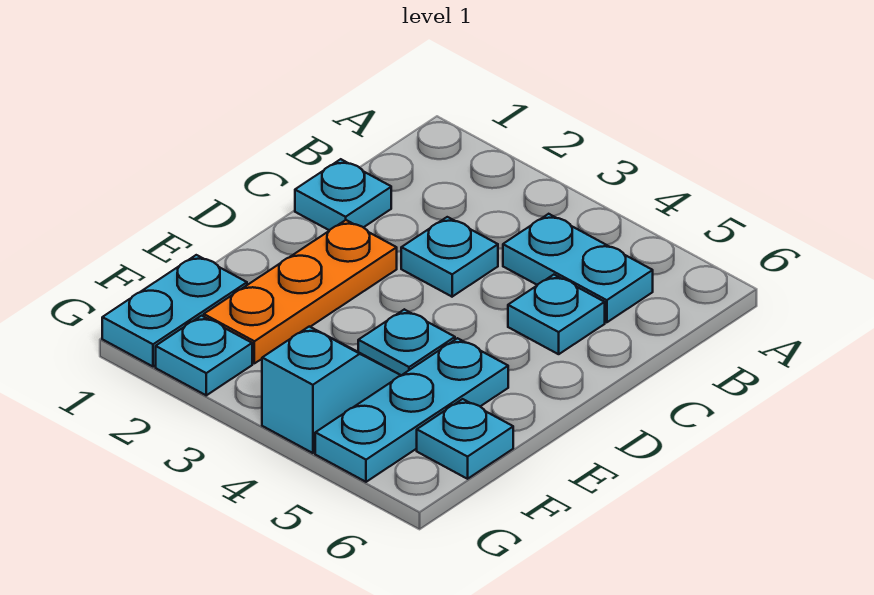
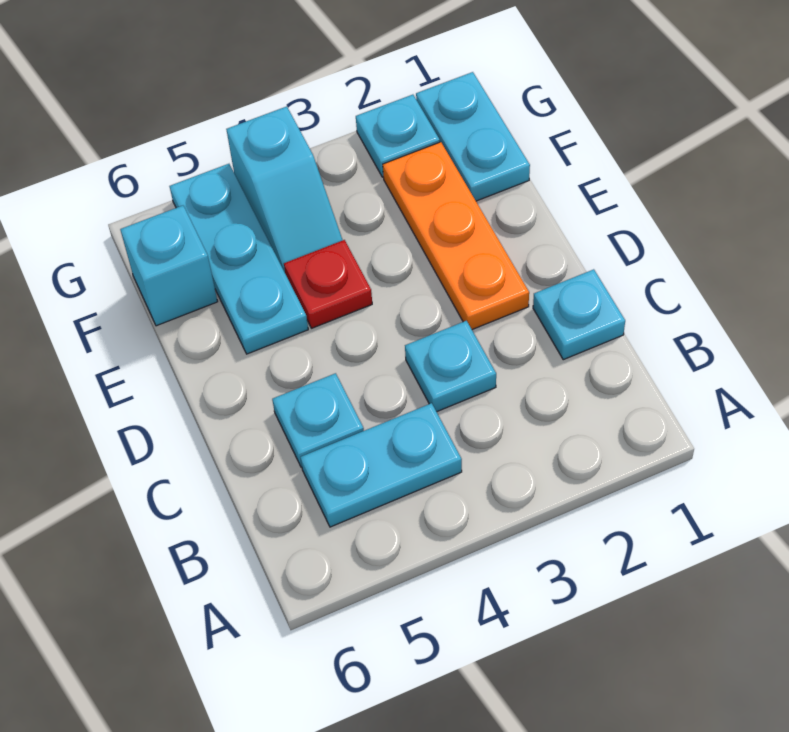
cyan plate E4 level 1 -> red plate E4 level 1
cyan plate F6 level 1 -> cyan brick F6 level 1

